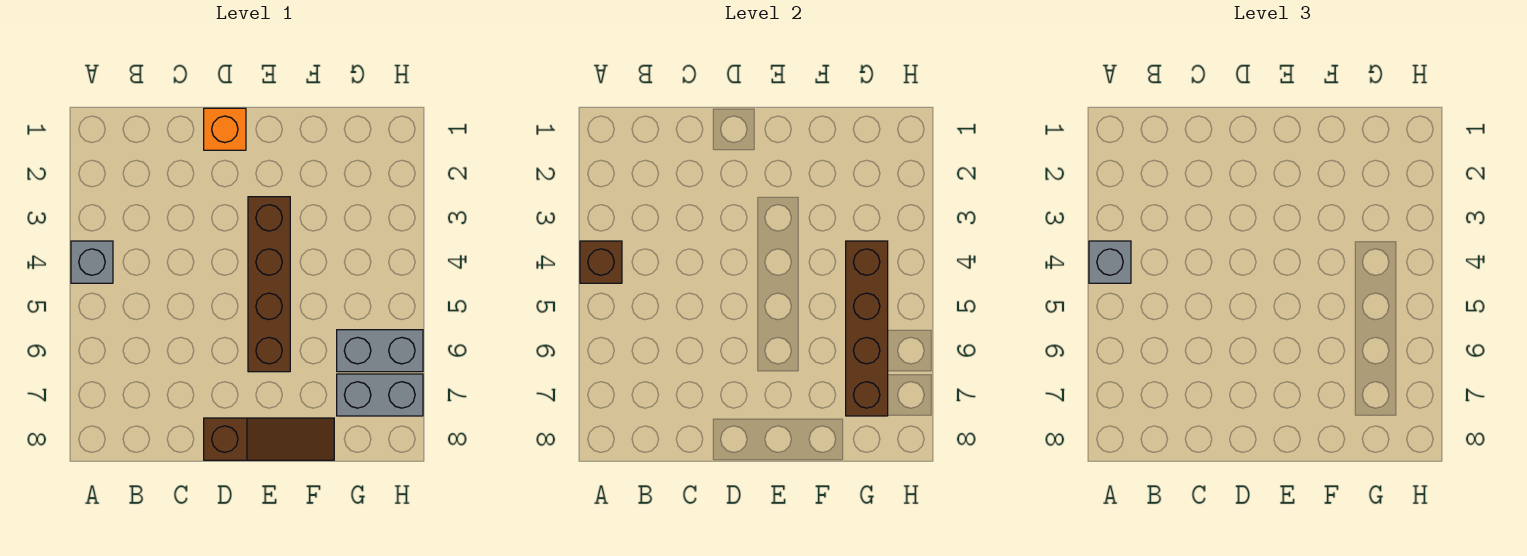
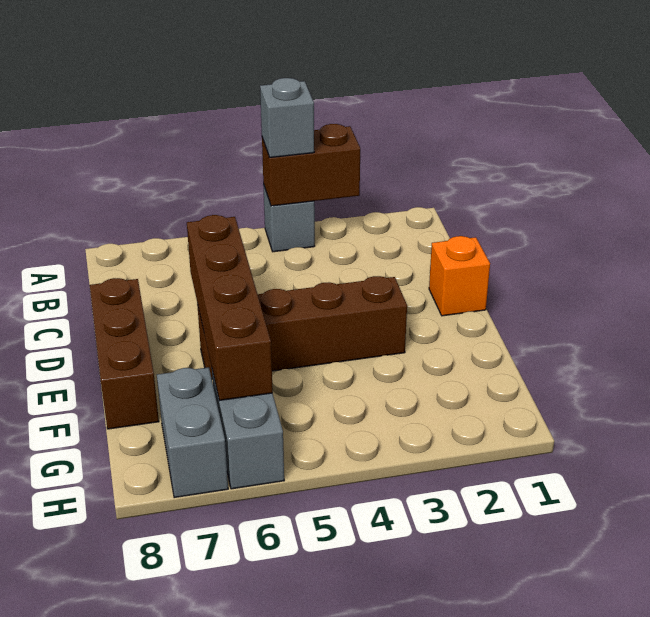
brown brick A4 level 2 -> brown brick A3:A4 level 2
brown slope D8:F8 level 1 top D -> brown brick D8:F8 level 1
brown brick G4:G7 level 2 -> brown brick D6:G6 level 2

